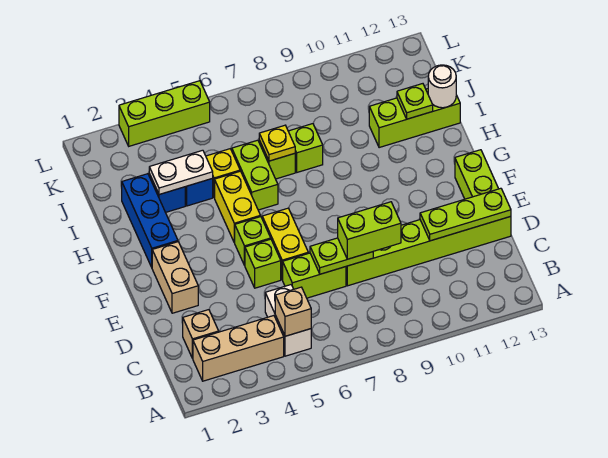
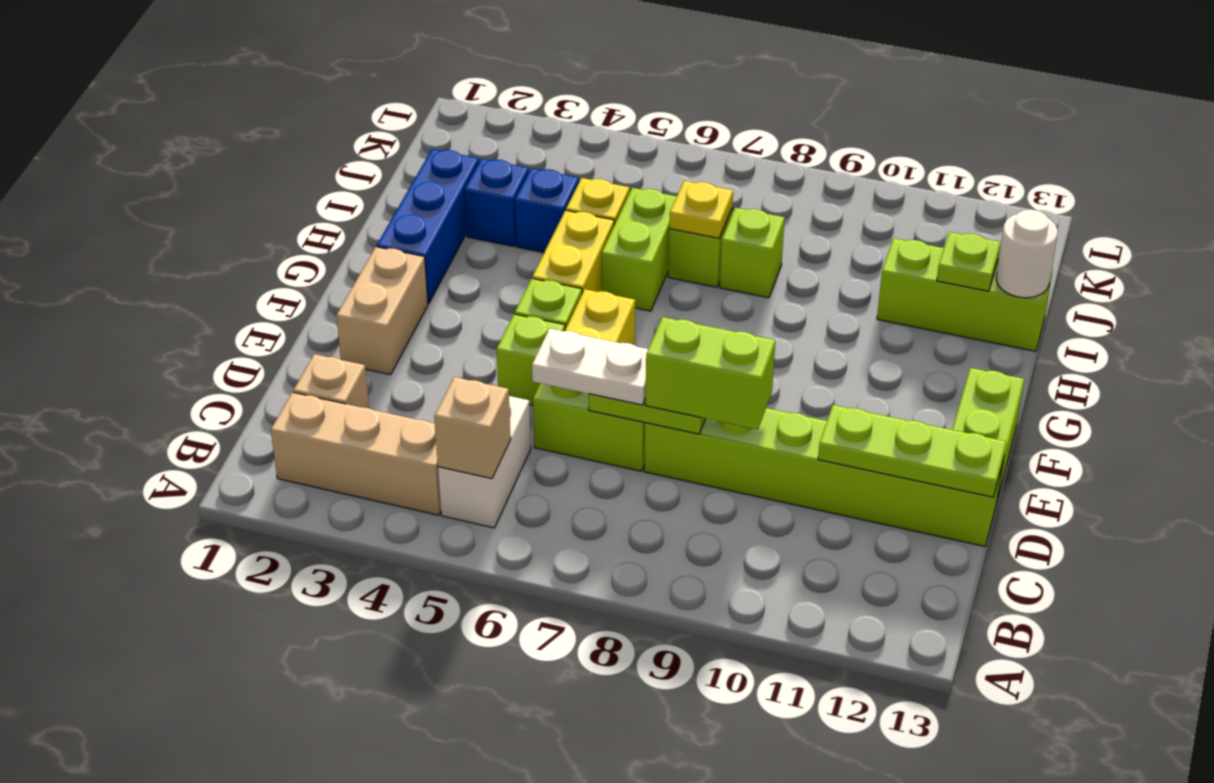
white plate I3:I4 level 2 -> white plate D6:D7 level 3
lime brick L3:L5 level 1 -> none

